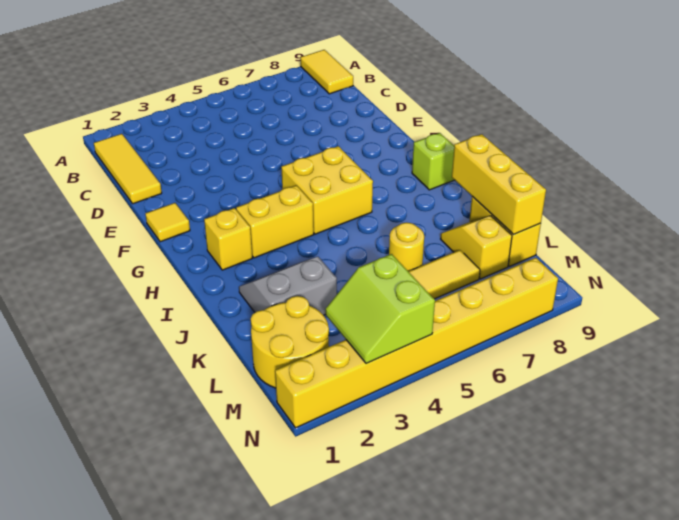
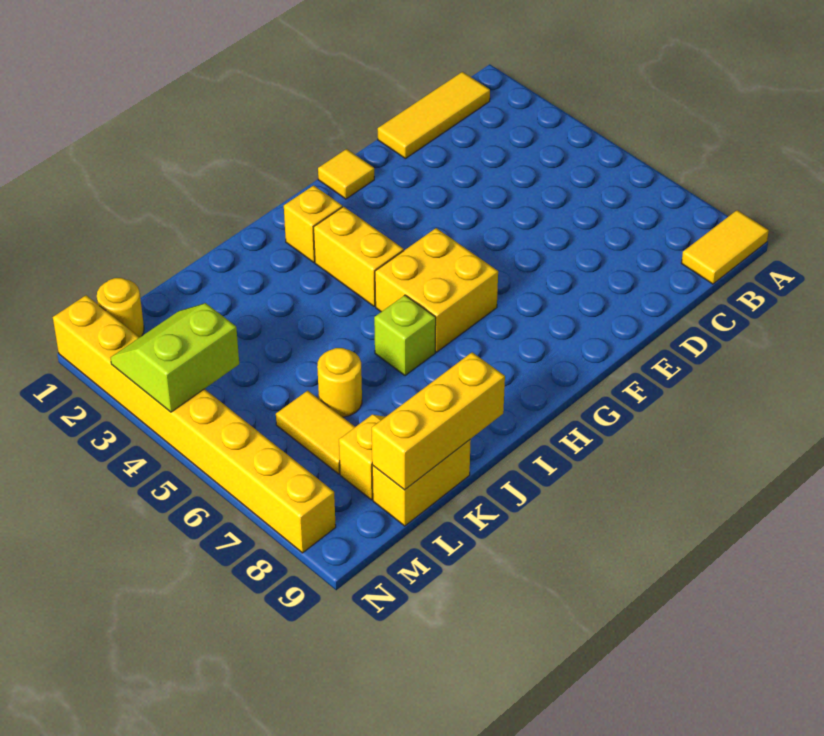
lime brick H9 level 1 -> lime brick I6 level 1
grey slope J2:K3 level 1 top K -> none
yellow round brick L1:M2 level 1 -> yellow round brick M1 level 1

